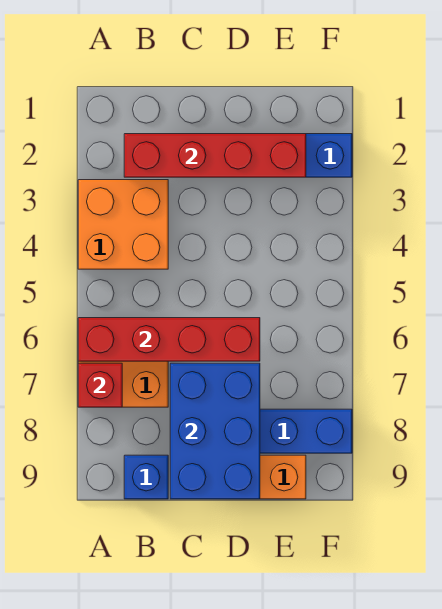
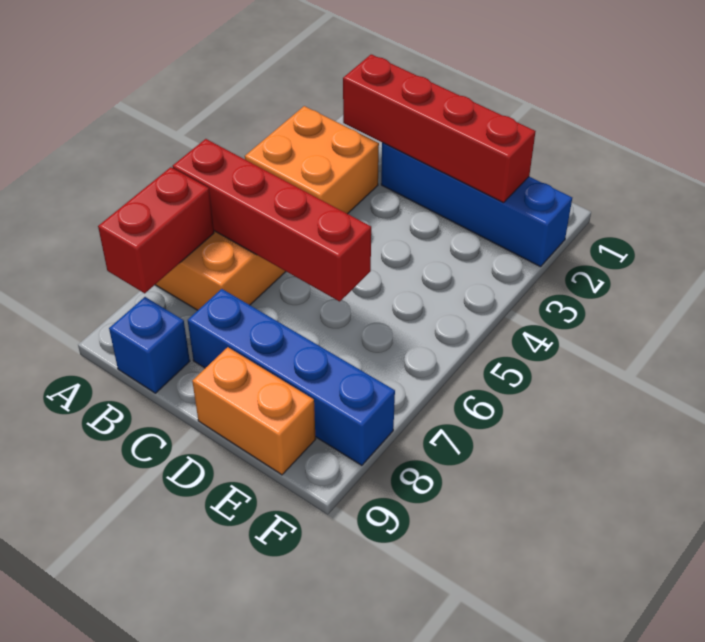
red brick A7 level 2 -> red brick A7:A8 level 2
blue brick C7:D9 level 2 -> none

